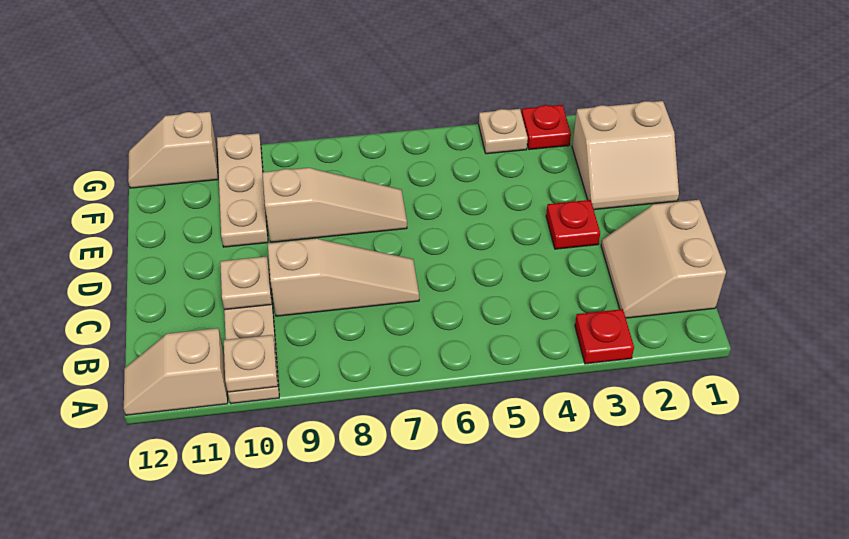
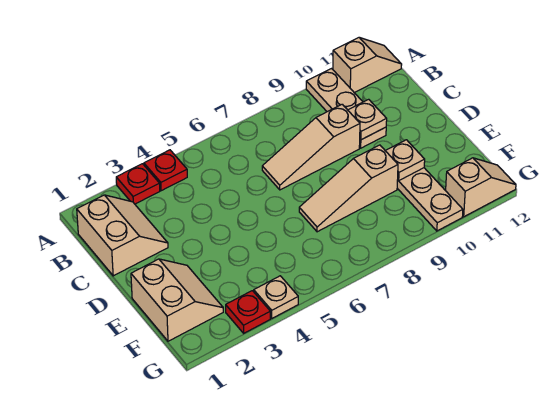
tan plate A10 level 2 -> tan plate E10 level 2
red plate D3 level 1 -> red plate A4 level 1
tan slope E1:F2 level 1 top F -> tan slope E1:F2 level 1 top 1

